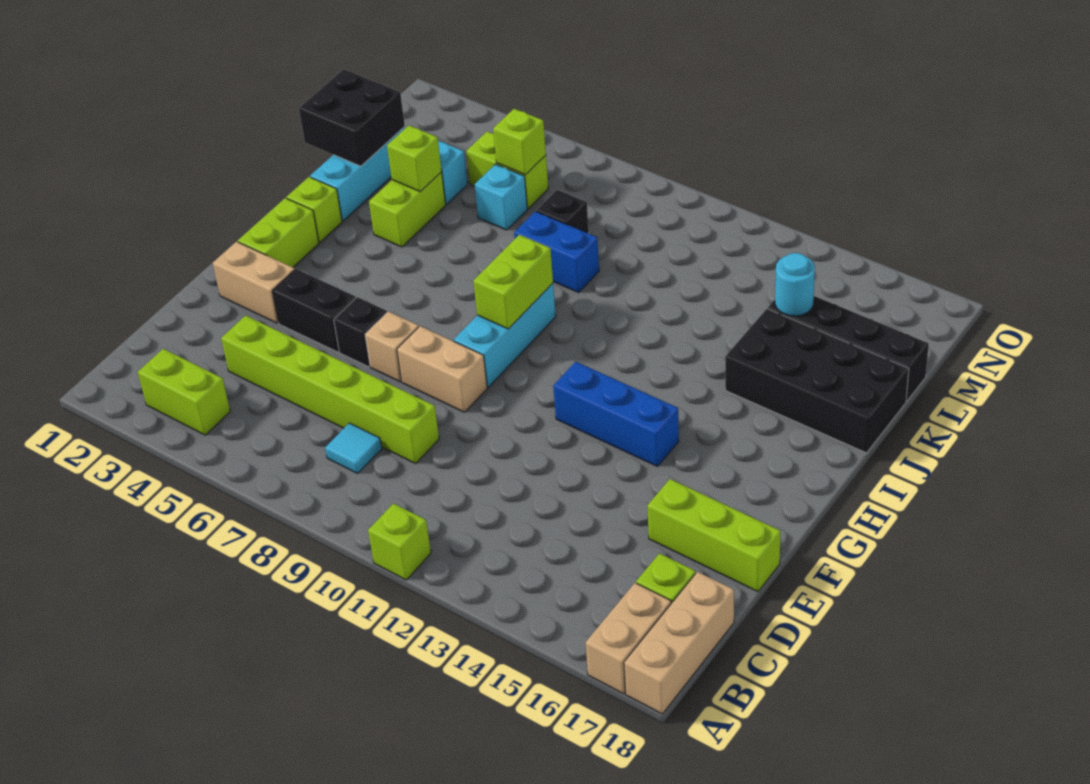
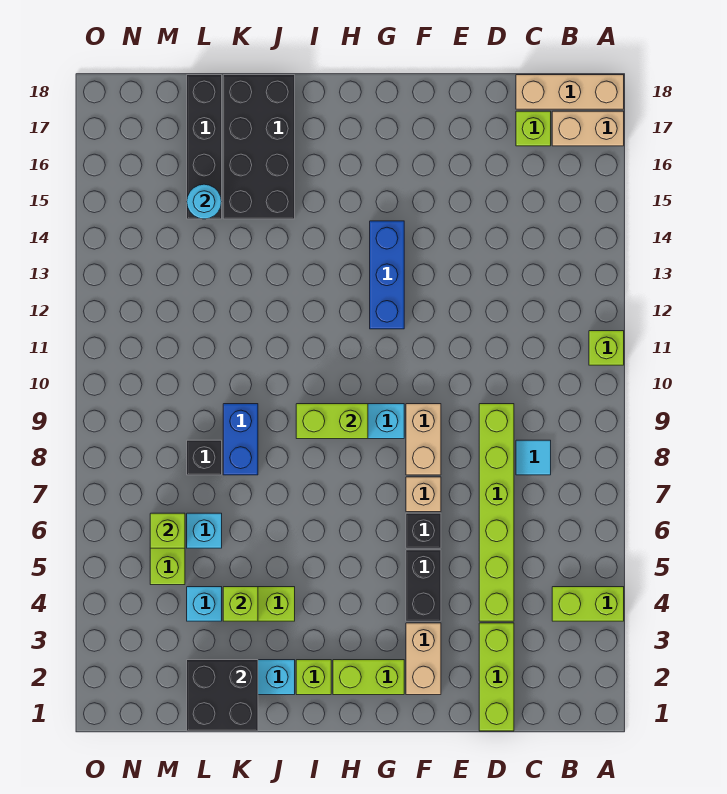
lime brick B3:B4 level 1 -> lime brick A4:B4 level 1
lime brick E16:E18 level 1 -> lime brick D1:D3 level 1

